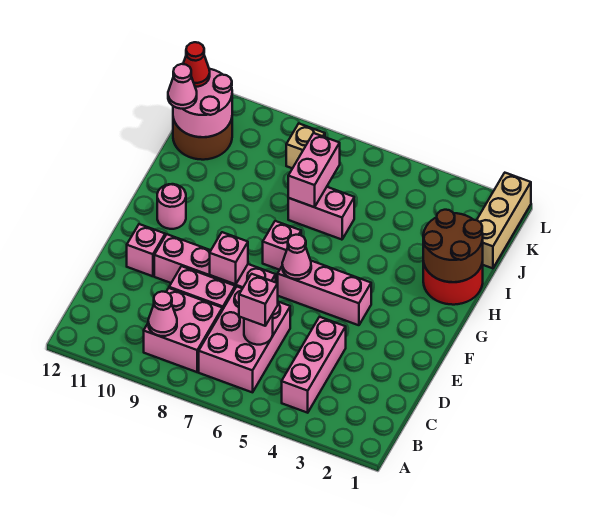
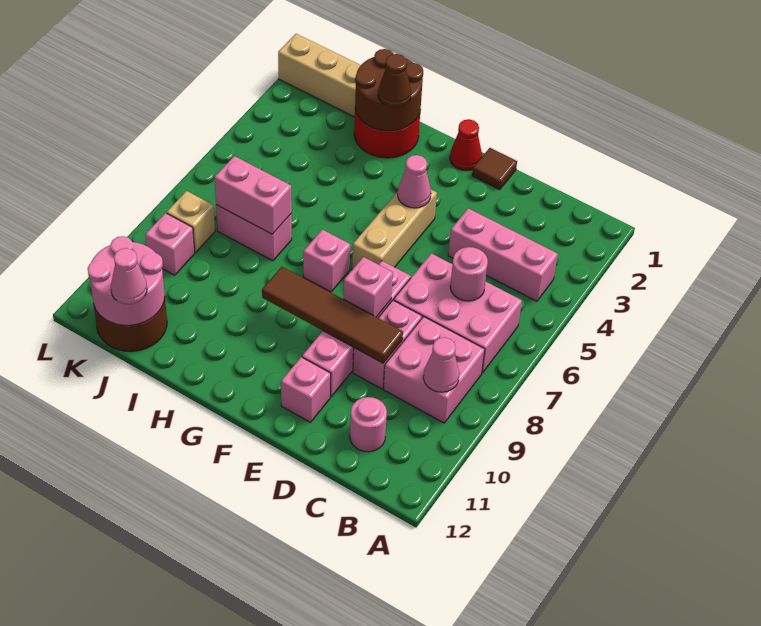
pink brick C6 level 3 -> pink brick K9 level 1
none -> brown tile D9:G9 level 2
none -> brown tile E1 level 1
pink brick F4:F6 level 1 -> tan brick F4:F6 level 1
pink cone F6 level 2 -> pink cone F4 level 2
pink round brick G11 level 1 -> pink round brick C11 level 1
none -> brown cone H2 level 3
pink brick I6:I7 level 1 -> pink brick I7:J7 level 1
red cone K12 level 3 -> red cone F1 level 1

